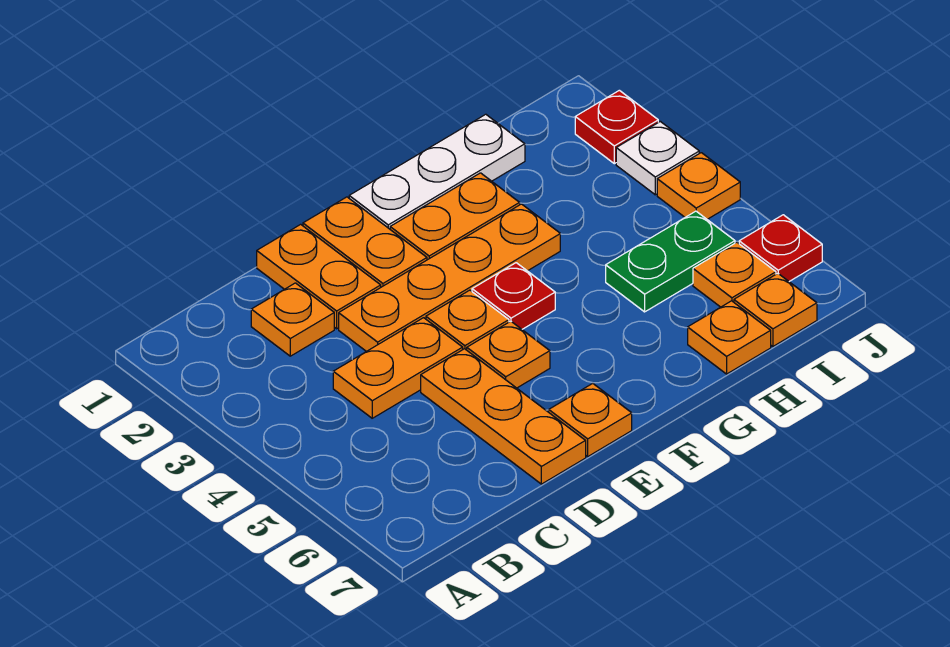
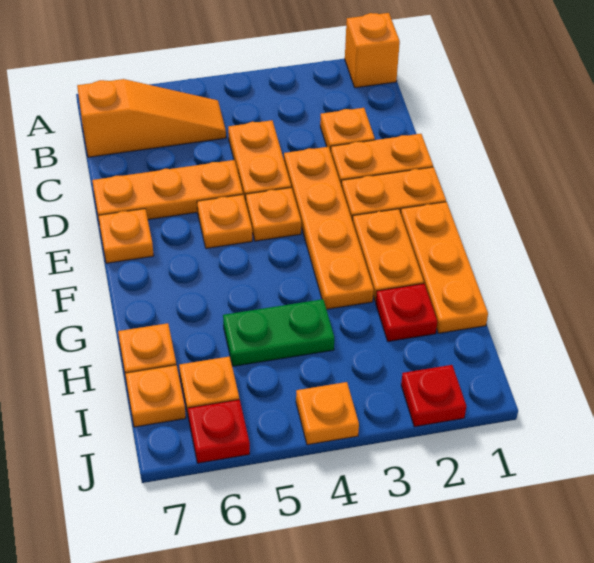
none -> orange brick A1 level 1
none -> orange slope B5:B7 level 1 top 7
white plate F1:H1 level 1 -> orange plate F1:H1 level 1
red plate F4 level 1 -> red plate H2 level 1
green plate H5:I5 level 1 -> green plate H4:H5 level 1
white plate J3 level 1 -> none

